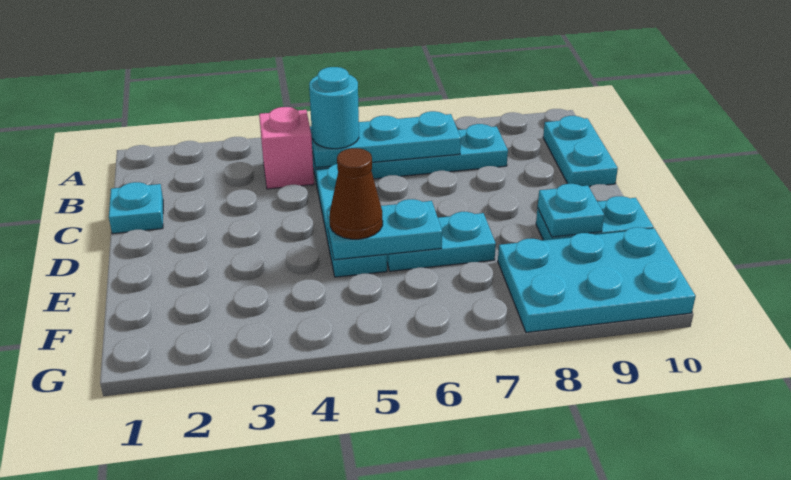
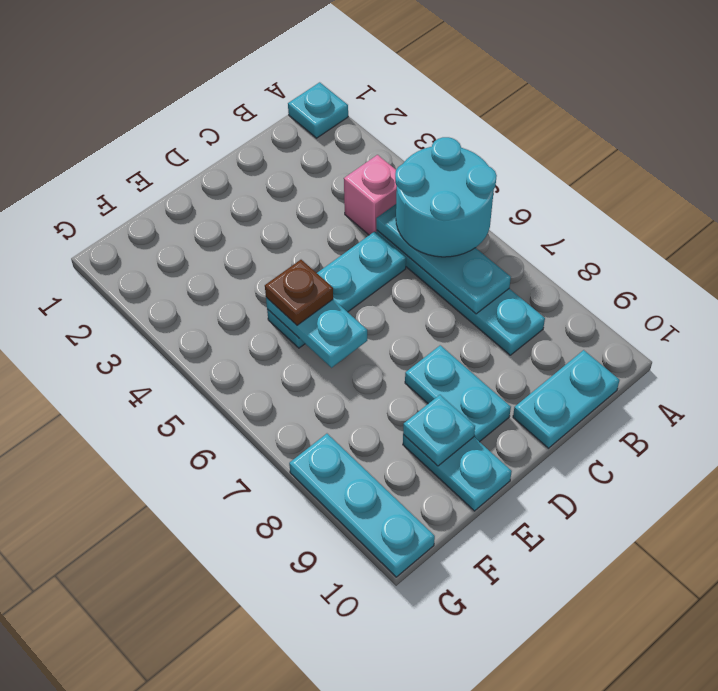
cyan round brick B5 level 3 -> cyan round brick A5:B6 level 3
cyan plate C1 level 1 -> cyan plate A1 level 1
brown cone E5 level 3 -> brown plate E5 level 3
cyan plate E6:E7 level 1 -> cyan plate D8:D9 level 1
cyan plate F8:G10 level 1 -> cyan plate G8:G10 level 1

